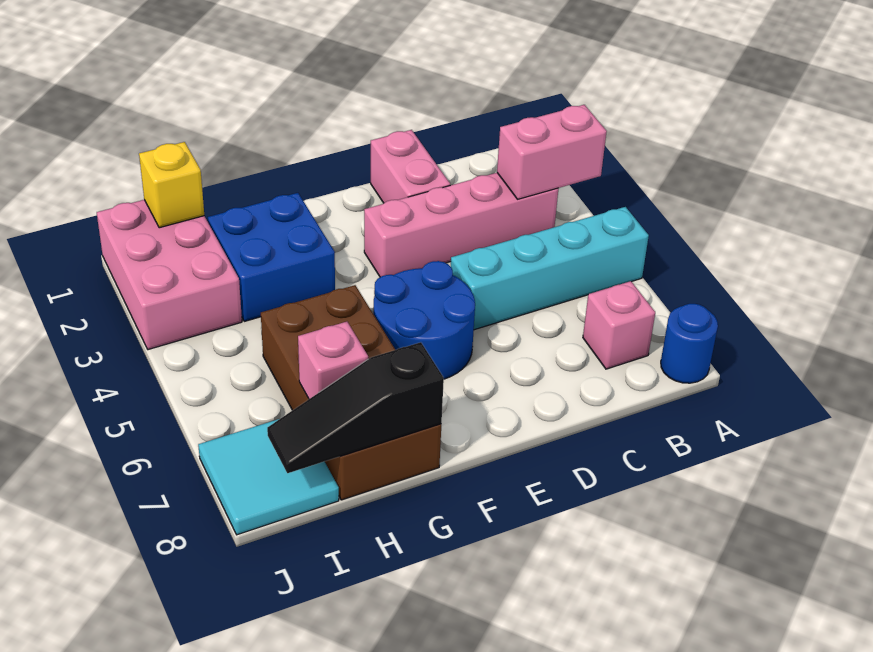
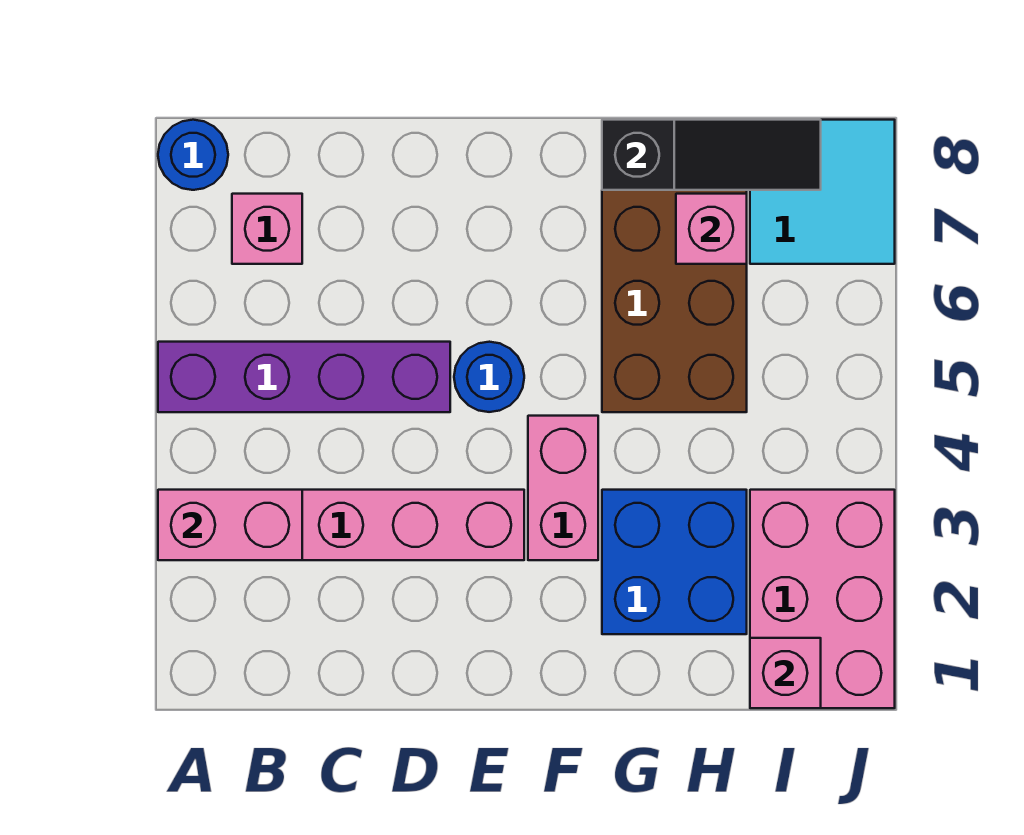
cyan brick A5:D5 level 1 -> purple brick A5:D5 level 1
pink brick D1:D2 level 1 -> pink brick F3:F4 level 1
blue round brick E5:F6 level 1 -> blue round brick E5 level 1
yellow brick I1 level 2 -> pink brick I1 level 2

